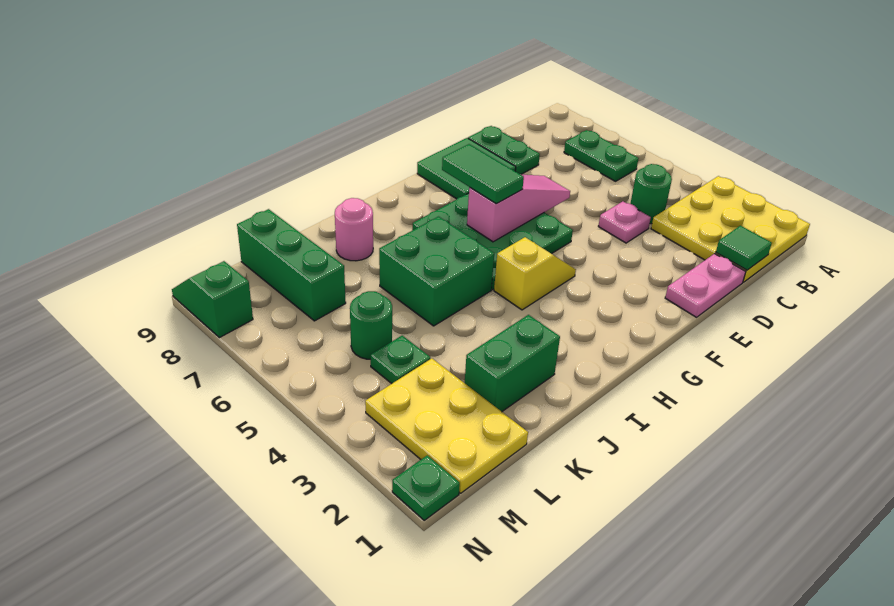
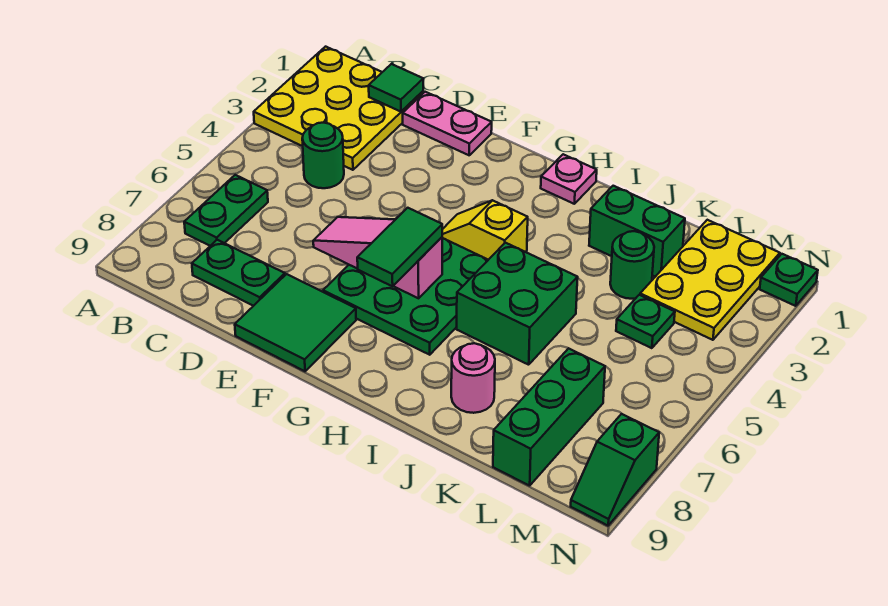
pink plate D4 level 1 -> pink plate H1 level 1
green plate D8:D9 level 1 -> green plate C8:D8 level 1
green round brick L5 level 1 -> green round brick K3 level 1

